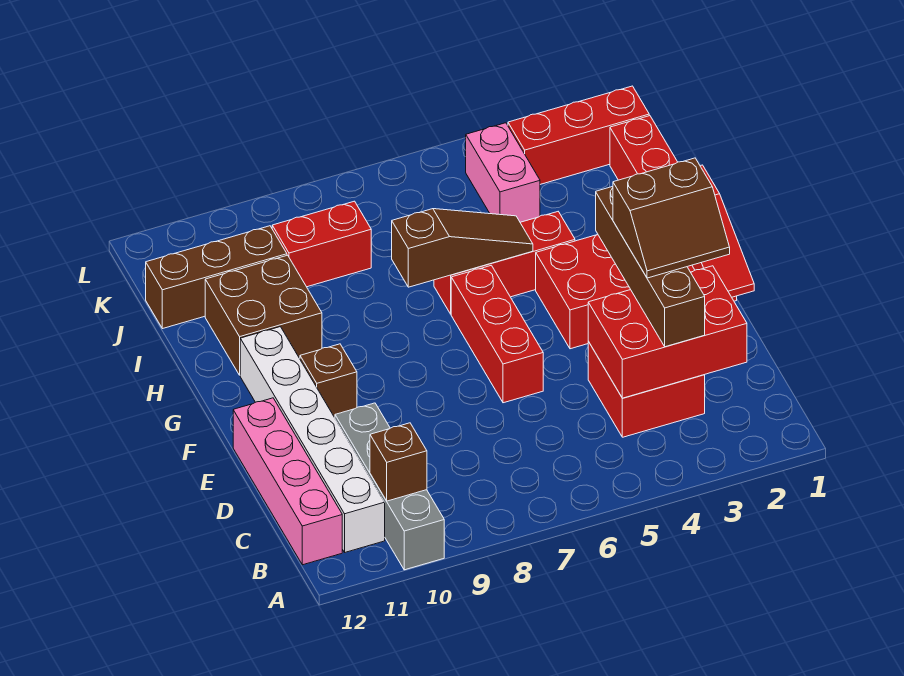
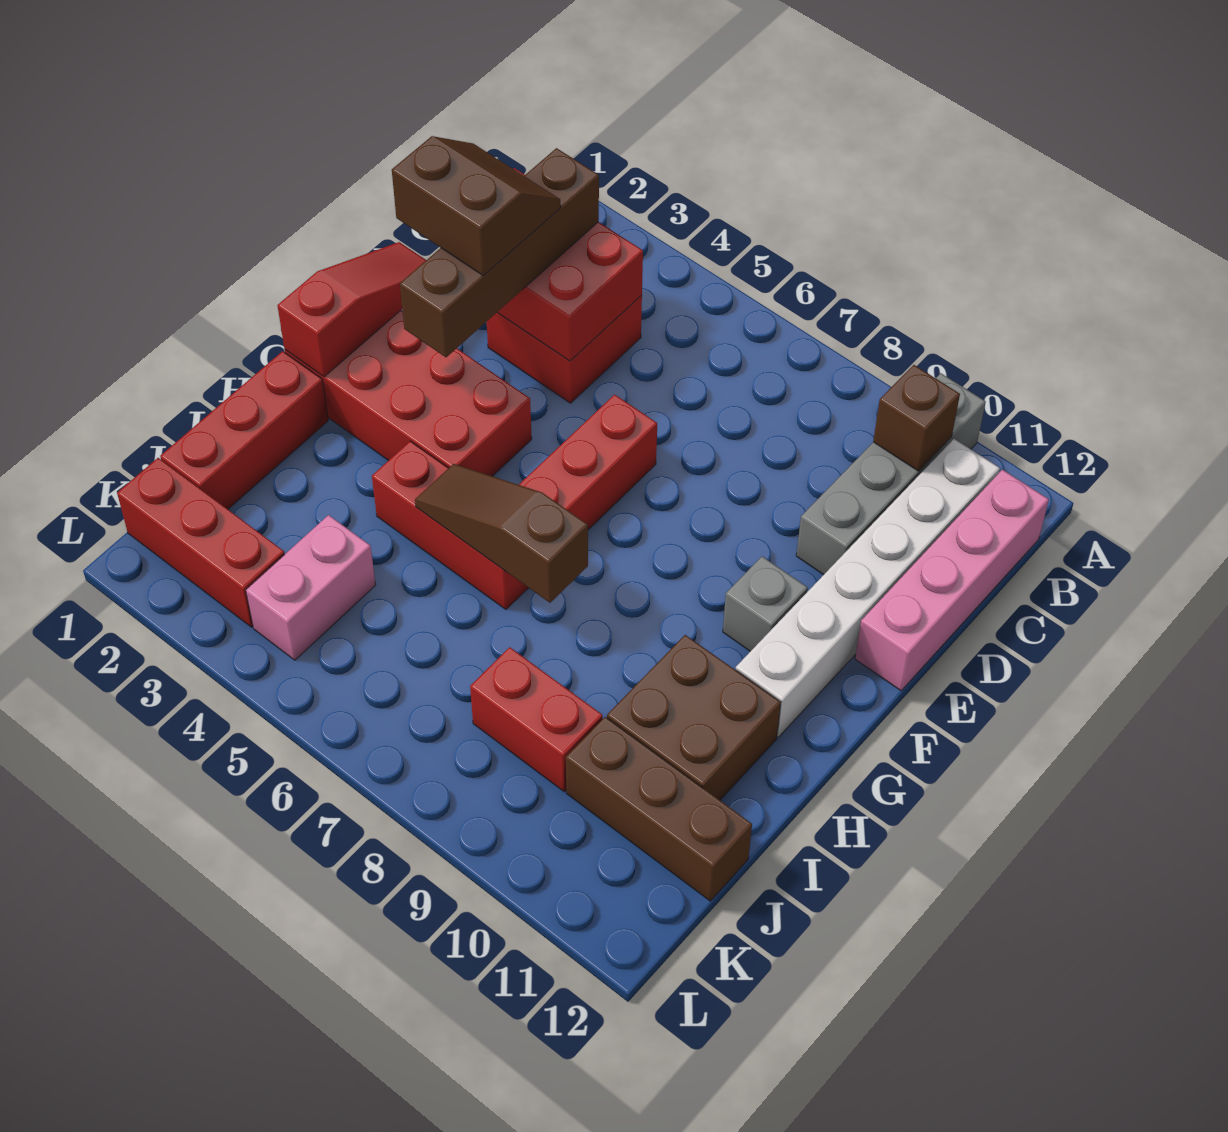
brown brick F10 level 1 -> grey brick F10 level 1

